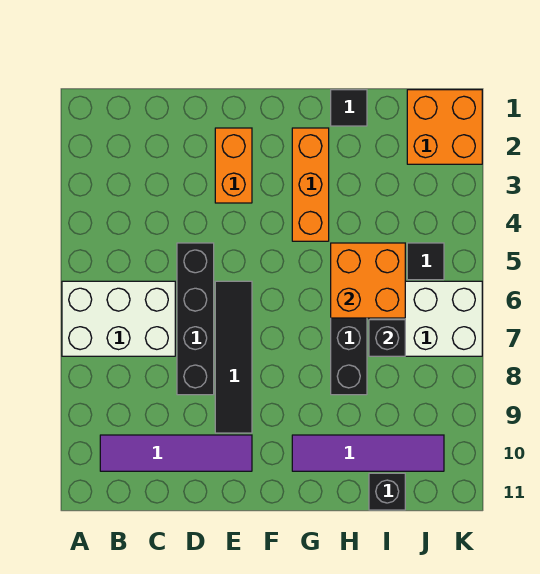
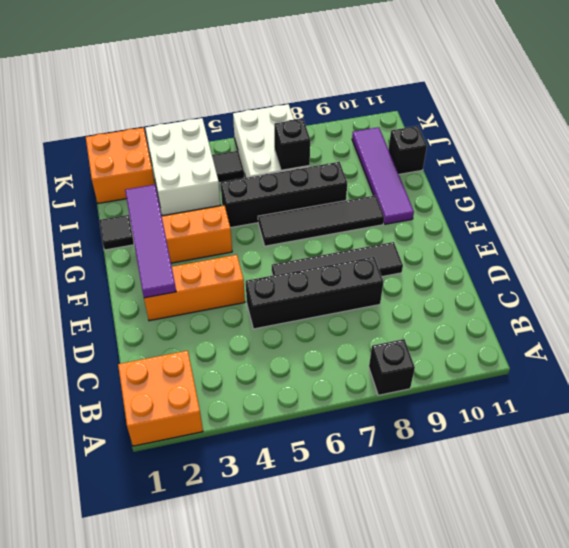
white brick A6:C7 level 1 -> white brick I3:K4 level 1
none -> black brick A8 level 1
purple tile B10:E10 level 1 -> purple tile E2:H2 level 2
orange brick E2:E3 level 1 -> orange brick E2:E4 level 1
none -> black tile G6:G9 level 1
orange brick H5:I6 level 2 -> orange brick A1:B2 level 1

